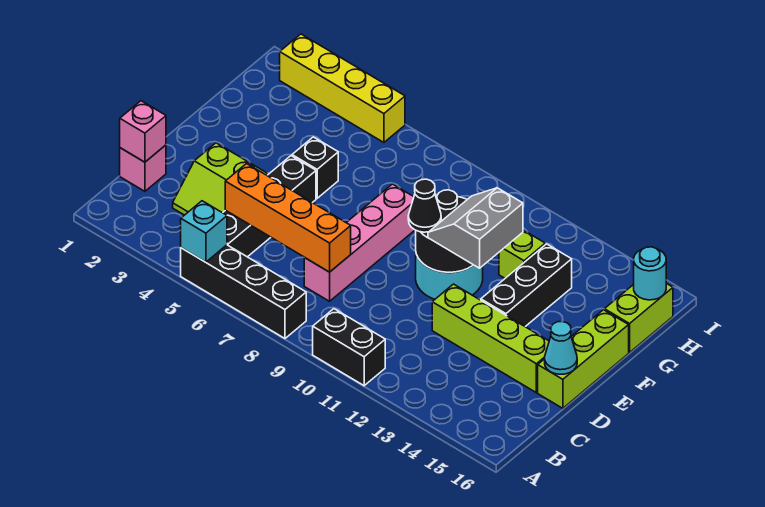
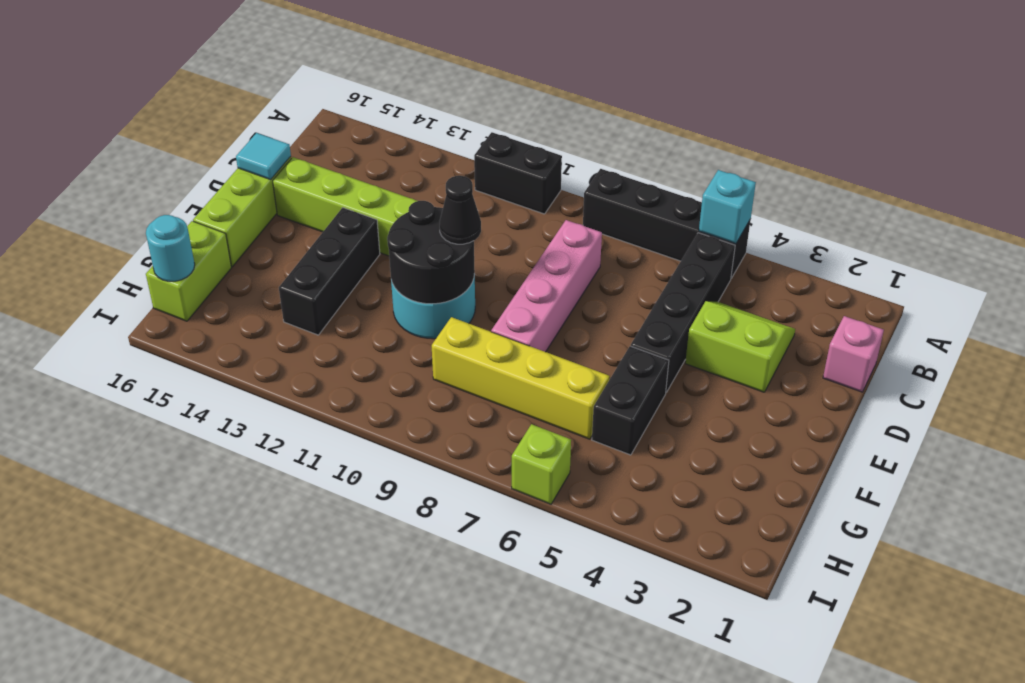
pink brick C1 level 2 -> none
orange brick C5:C8 level 2 -> none
cyan cone D16 level 2 -> cyan tile D16 level 2
grey slope E11:F12 level 3 top 12 -> none
black brick F5 level 1 -> black brick F5:G5 level 1
lime brick G12 level 1 -> lime brick I6 level 1
yellow brick I2:I5 level 1 -> yellow brick G6:G9 level 1

